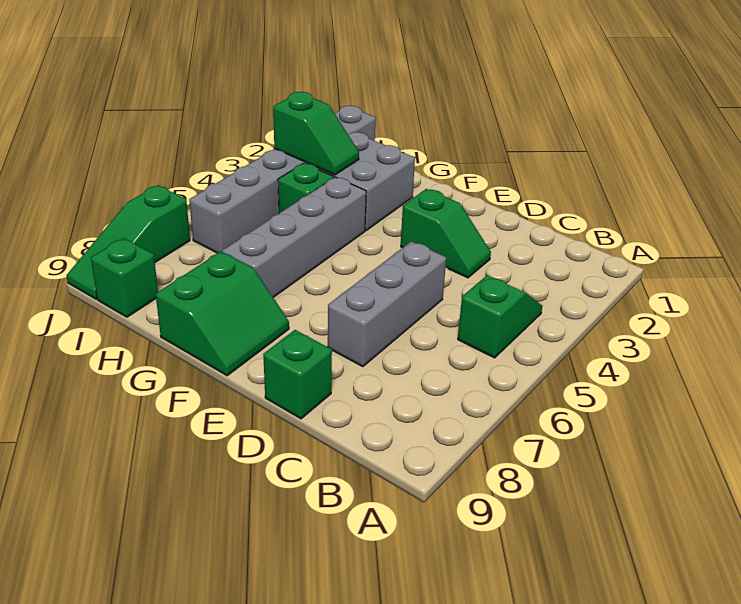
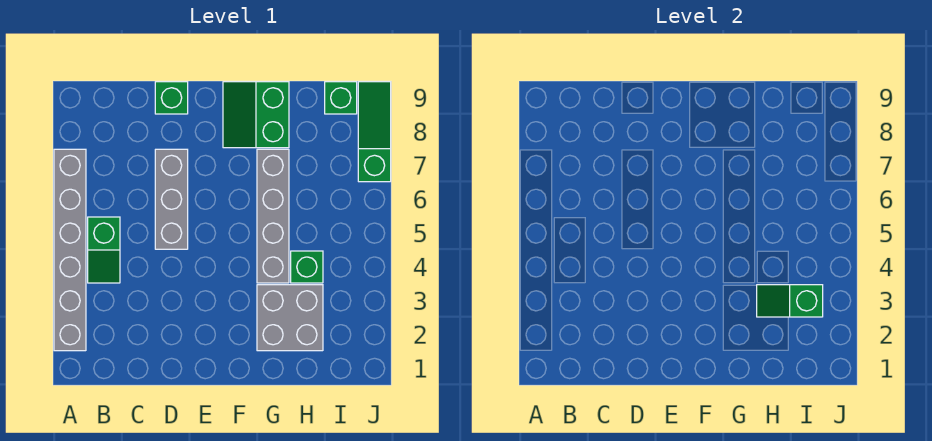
green slope D3:E3 level 1 top E -> none
grey brick I1:I6 level 1 -> grey brick A2:A7 level 1

